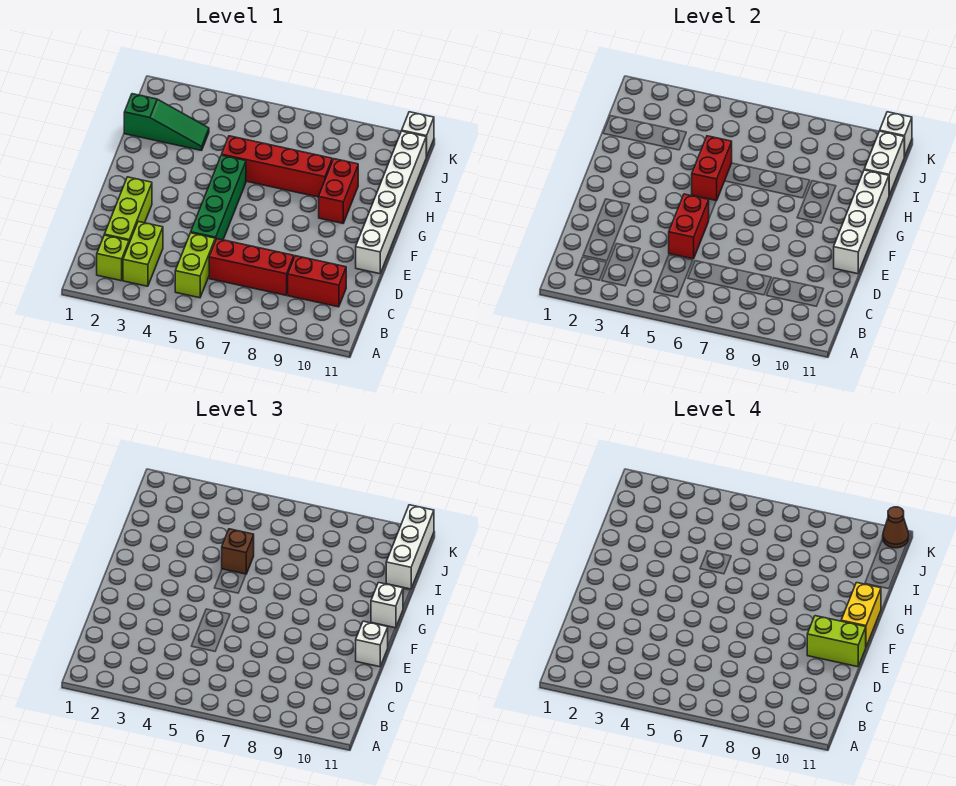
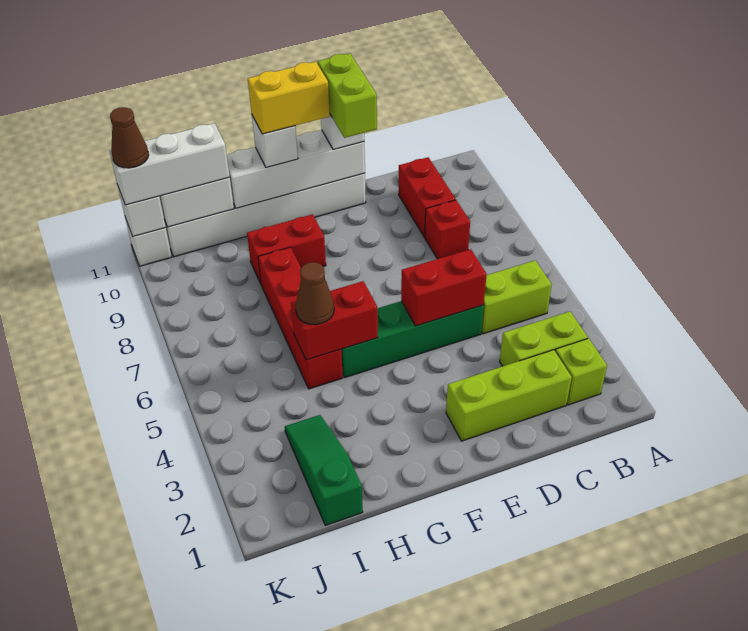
red brick C6:C8 level 1 -> red brick C8 level 1
brown brick H5 level 3 -> brown cone H5 level 3

